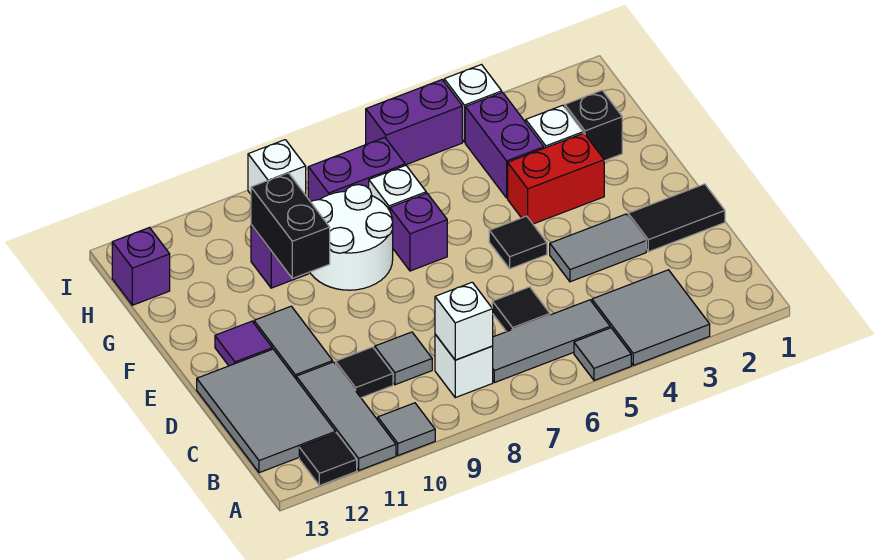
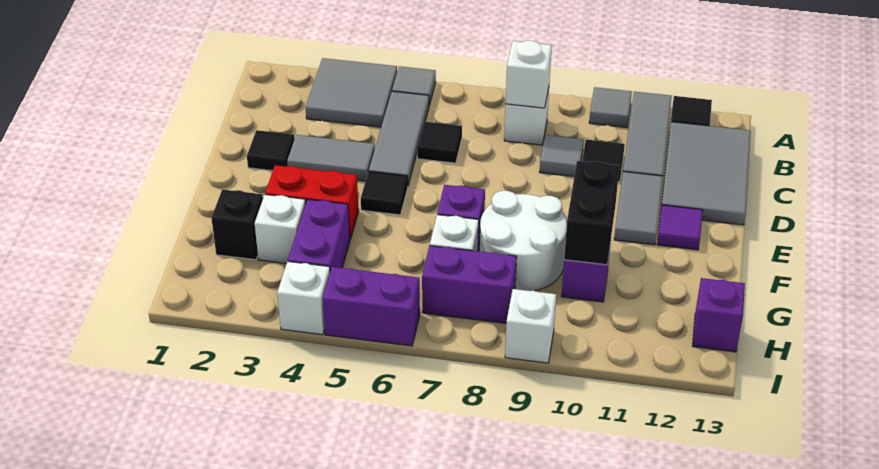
grey tile B5:B7 level 1 -> grey tile B5:D5 level 1
black tile D1:D2 level 1 -> black tile D2 level 1

